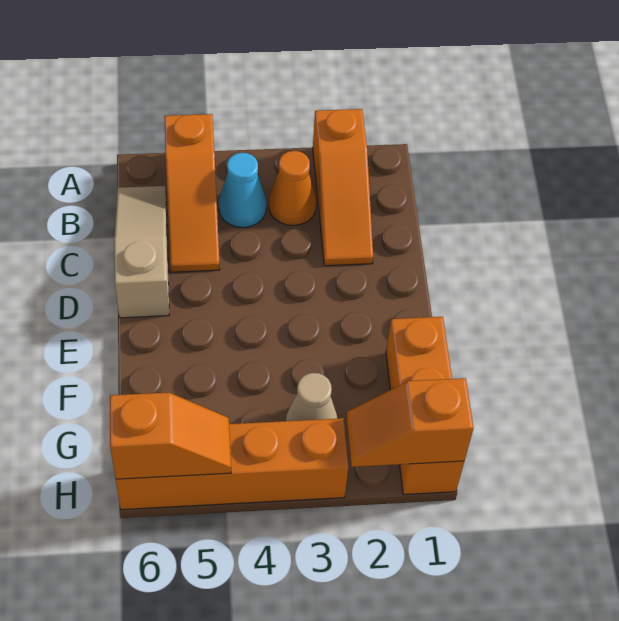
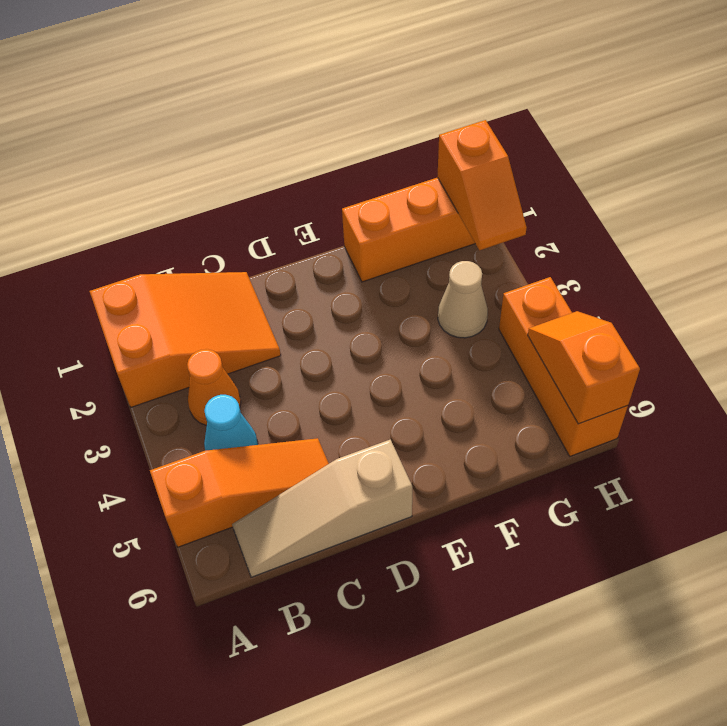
orange slope A2:C2 level 1 top A -> orange slope A1:C2 level 1 top A
orange brick H3:H6 level 1 -> orange brick H4:H6 level 1

